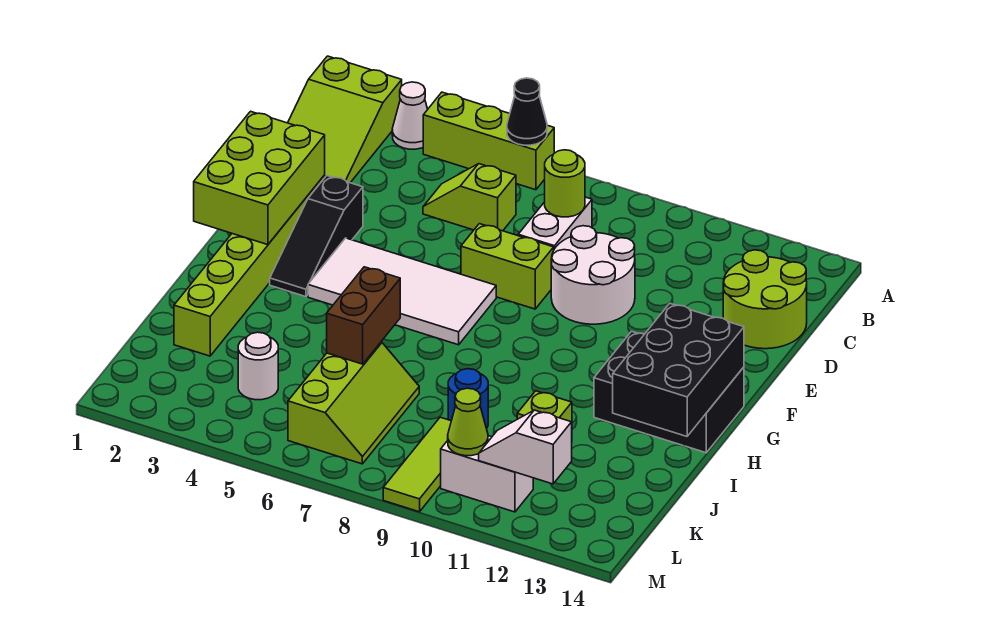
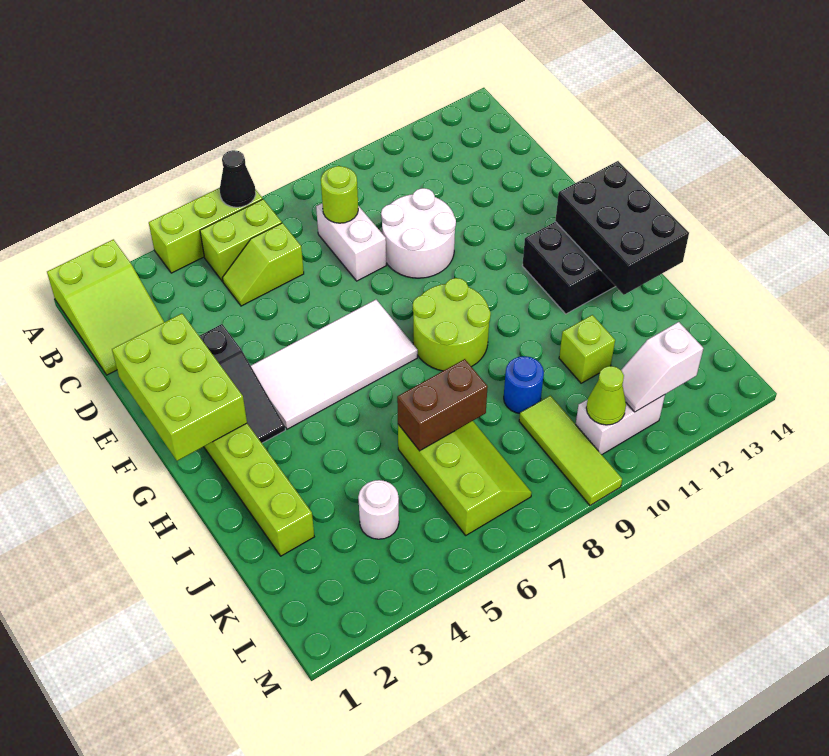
white cone A3 level 1 -> none
lime round brick C13:D14 level 1 -> lime round brick G8:H9 level 1
lime brick E7:E8 level 1 -> lime brick B5:B6 level 1
brown brick I6:J6 level 2 -> brown brick J6:J7 level 2

